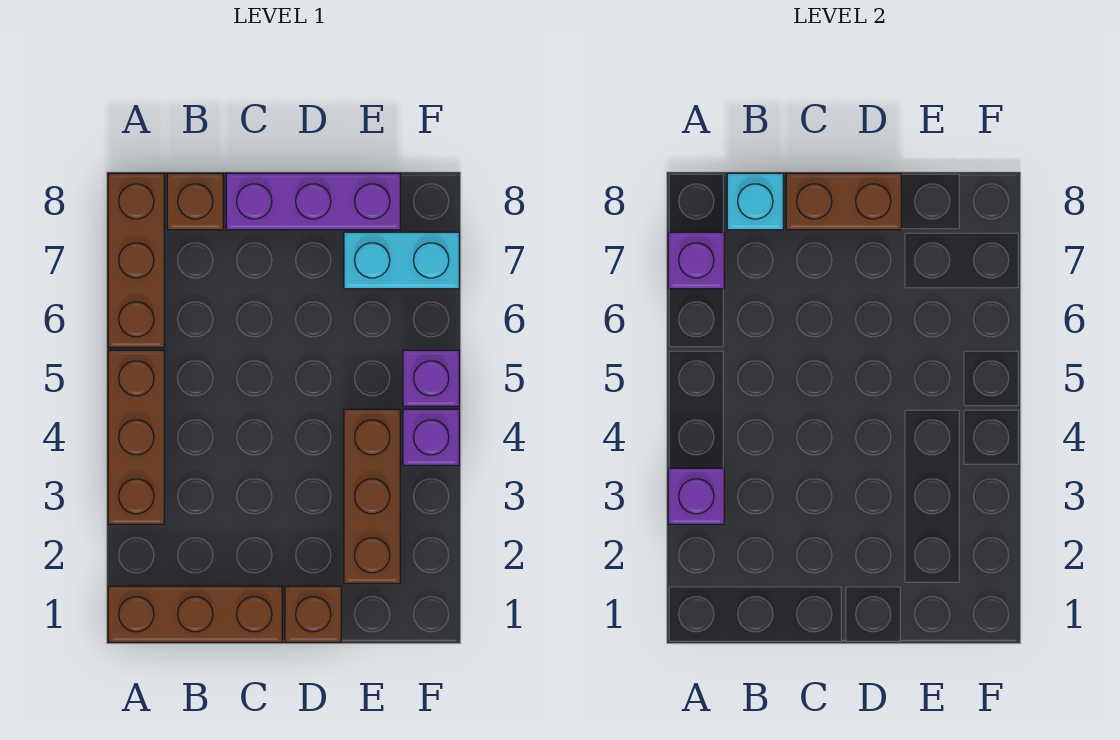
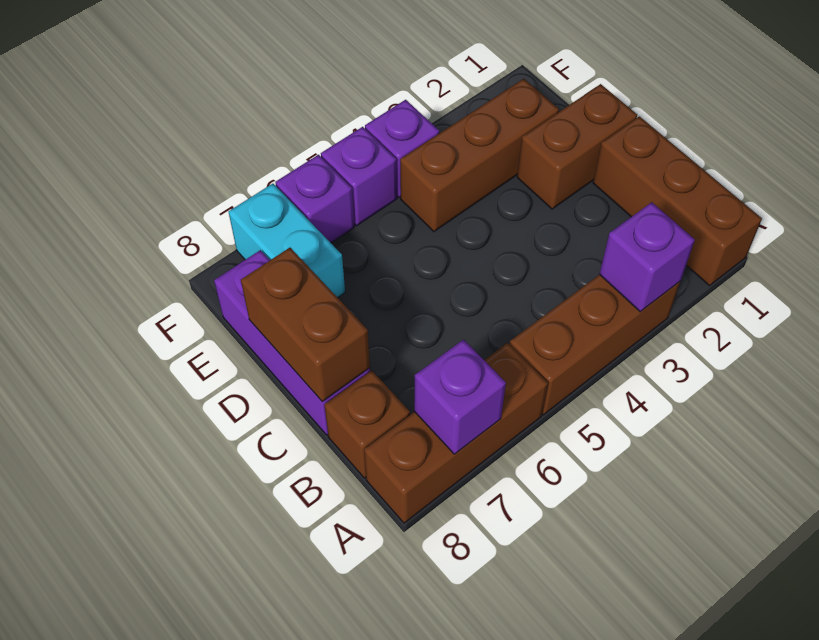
cyan brick B8 level 2 -> none
brown brick D1 level 1 -> brown brick D1:D2 level 1
none -> purple brick F6 level 1

